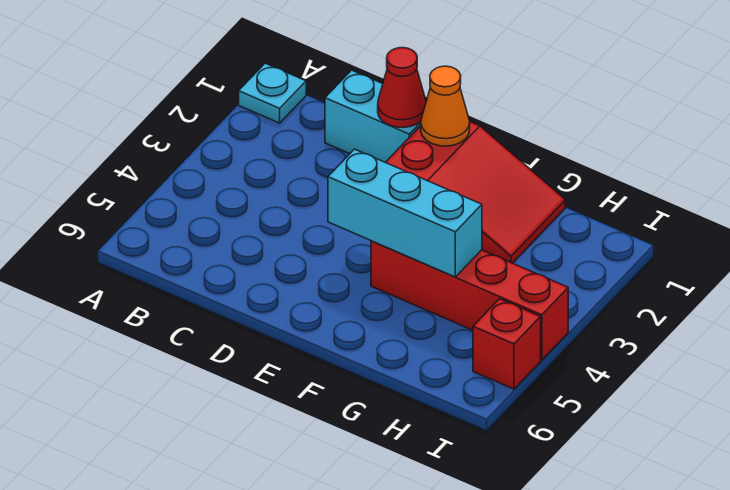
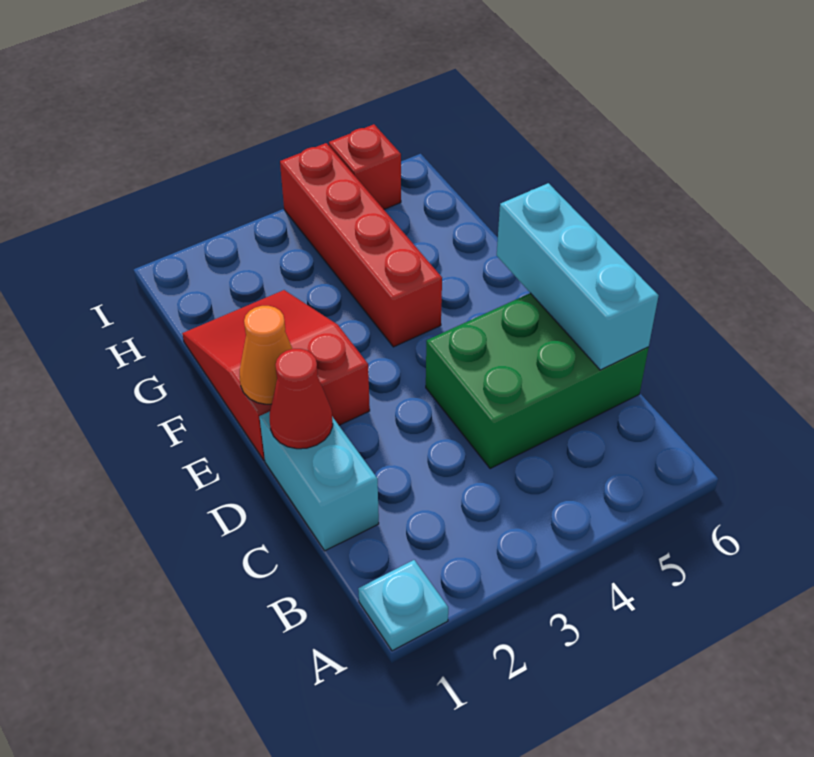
none -> green brick C4:D6 level 1
cyan brick E4:G4 level 2 -> cyan brick C6:E6 level 2

